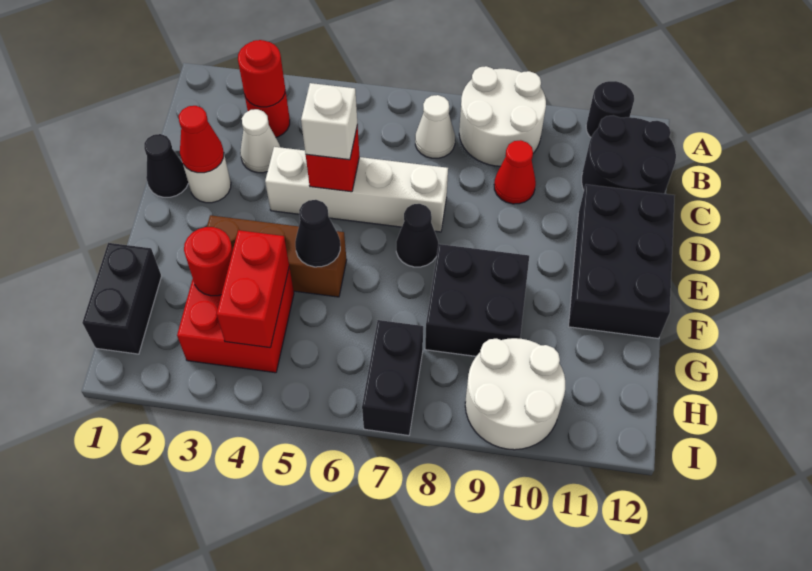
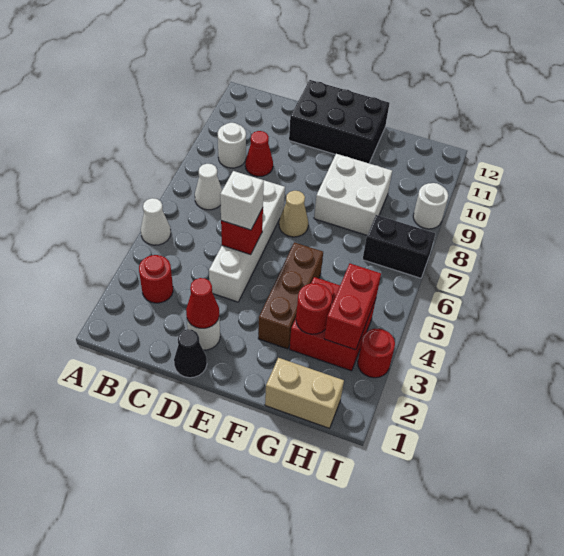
white round brick A8:B9 level 1 -> white round brick B9 level 1
black round brick A11 level 1 -> none
red round brick B3 level 2 -> red round brick I3 level 1
black round brick B11:C12 level 1 -> none
white cone C3 level 1 -> white cone A5 level 1
black cone E7 level 1 -> tan cone E7 level 1
black cone F5 level 2 -> none
black brick F8:G9 level 1 -> white brick F8:G9 level 1
black brick G1:H1 level 1 -> tan brick G1:H1 level 1
red brick G4:H4 level 2 -> red brick H3:H4 level 2
white round brick H9:I10 level 1 -> white round brick I9 level 1

